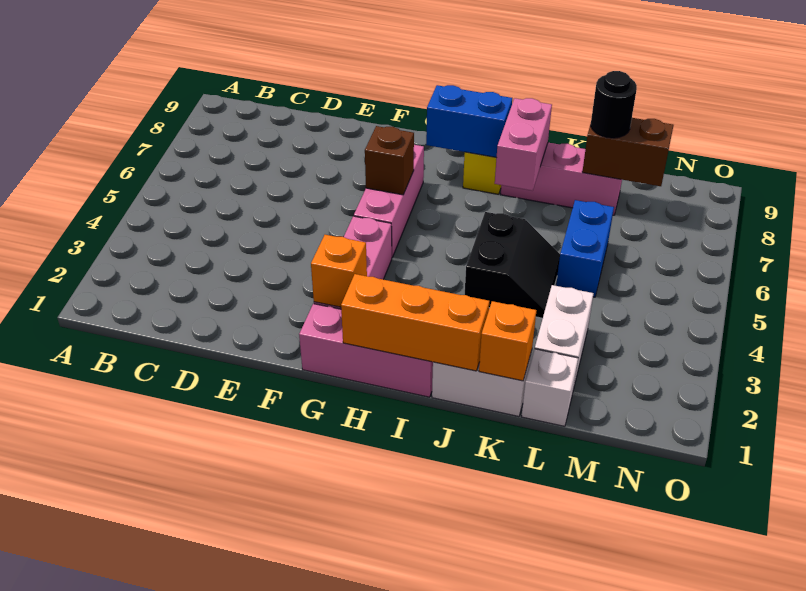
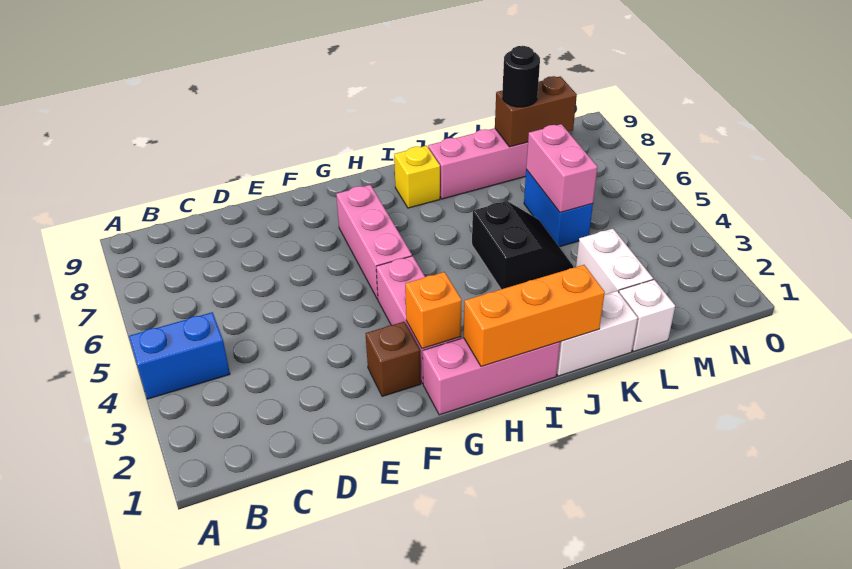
brown brick G6 level 2 -> brown brick F2 level 1
blue brick H8:I8 level 2 -> blue brick A4:B4 level 1
pink brick J7:J8 level 2 -> pink brick L5:L6 level 2
orange brick K1 level 2 -> none

